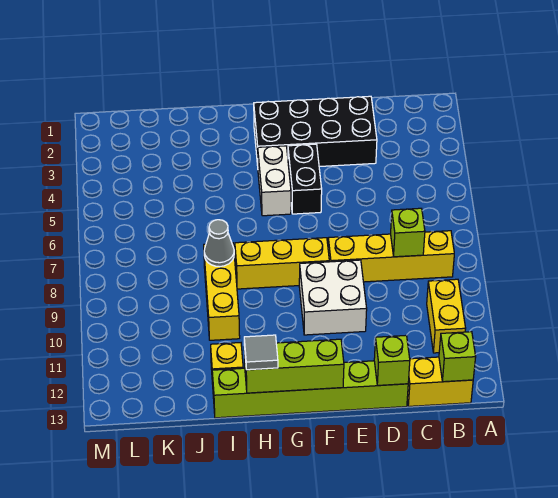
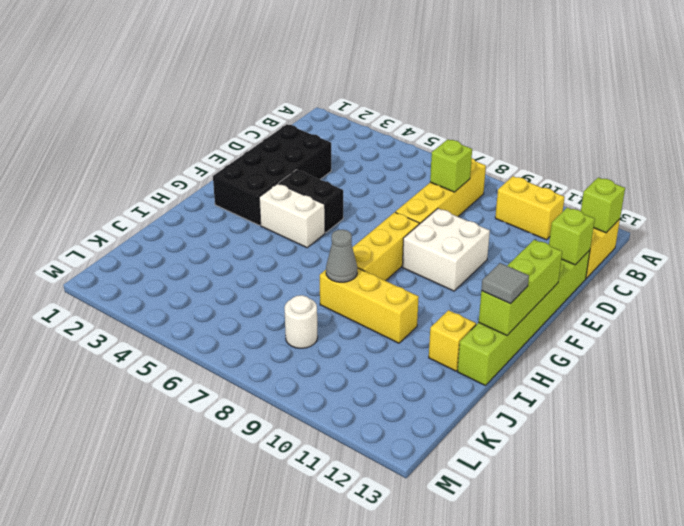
none -> white round brick K8 level 1

